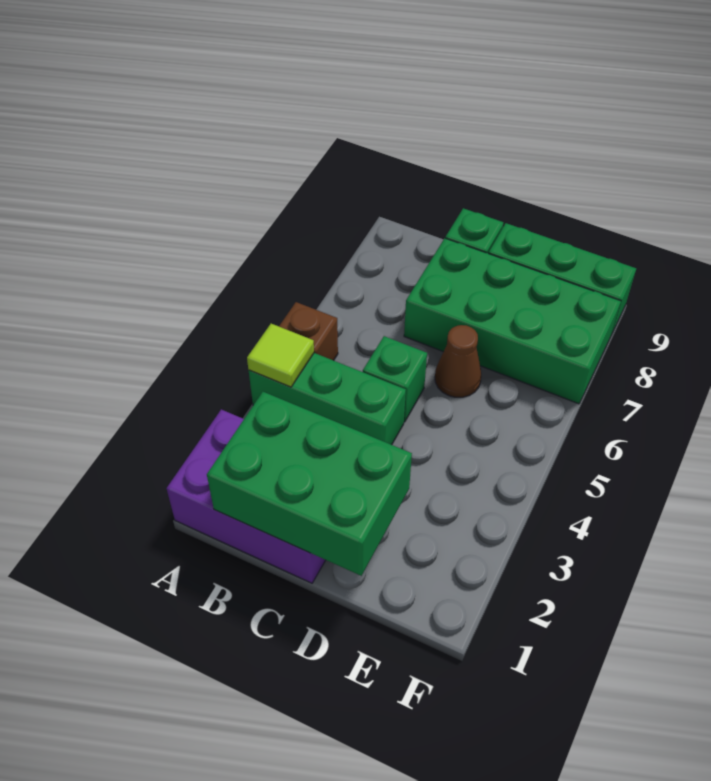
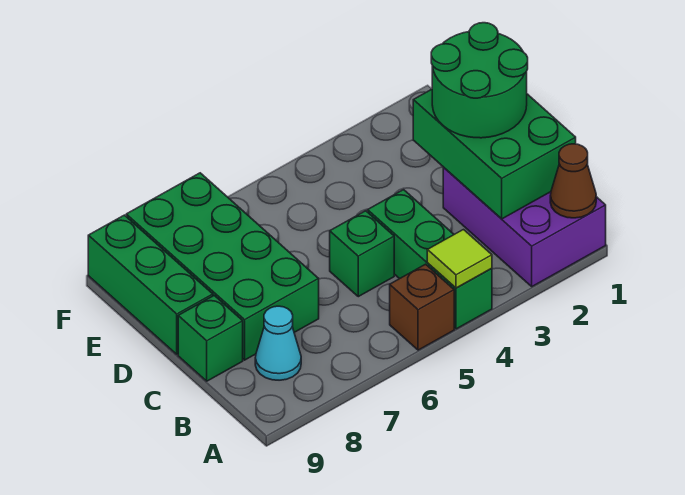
none -> cyan cone B8 level 1
none -> green round brick C1:D2 level 3
brown cone D6 level 1 -> brown cone A1 level 2

